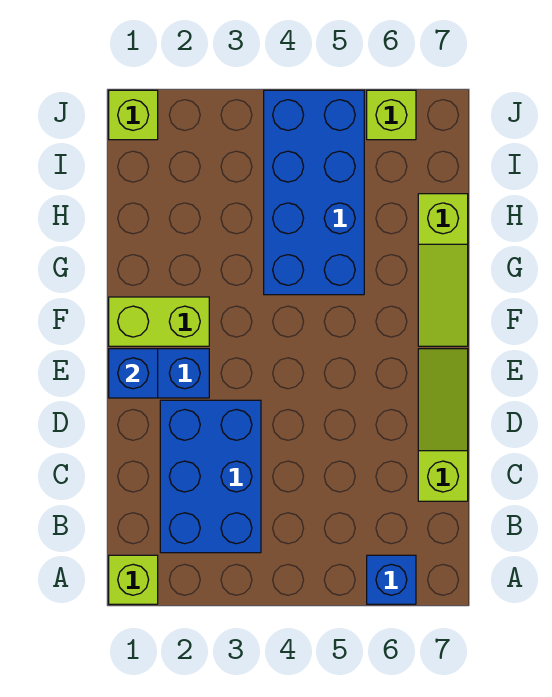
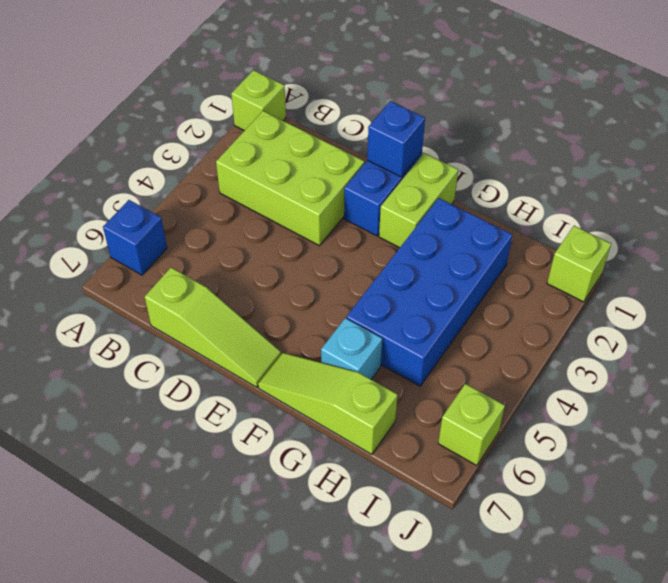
blue brick B2:D3 level 1 -> lime brick B2:D3 level 1
blue brick G4:J5 level 1 -> blue brick G2:H5 level 1
none -> cyan brick G6 level 1

